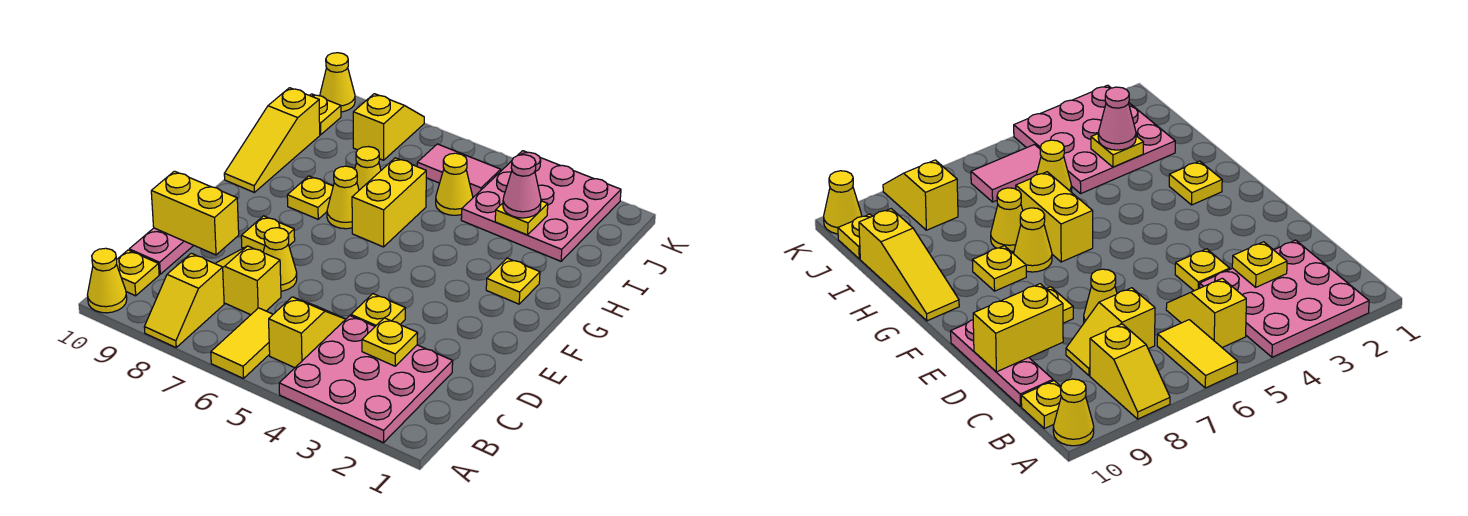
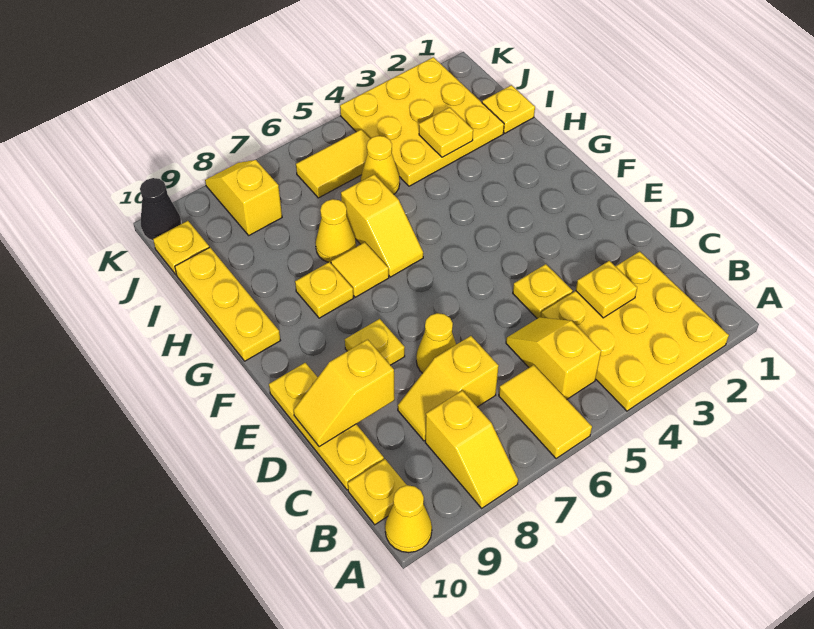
pink plate A2:C4 level 1 -> yellow plate A2:C4 level 1
pink plate C10:E10 level 1 -> yellow plate C10:E10 level 1
yellow brick D9:D10 level 2 -> yellow slope D9:D10 level 2 top 9
yellow plate G2 level 1 -> yellow plate I1 level 1
yellow brick G6:H6 level 1 -> yellow slope G6:H6 level 1 top H
yellow cone G7 level 1 -> yellow tile G7 level 1
yellow slope G10:I10 level 1 top I -> yellow plate G10:I10 level 1
pink plate I2:K4 level 1 -> yellow plate I2:K4 level 1
pink cone I3 level 3 -> none
pink tile J5:J6 level 1 -> yellow tile J5:J6 level 1
yellow cone K10 level 1 -> black cone K10 level 1

